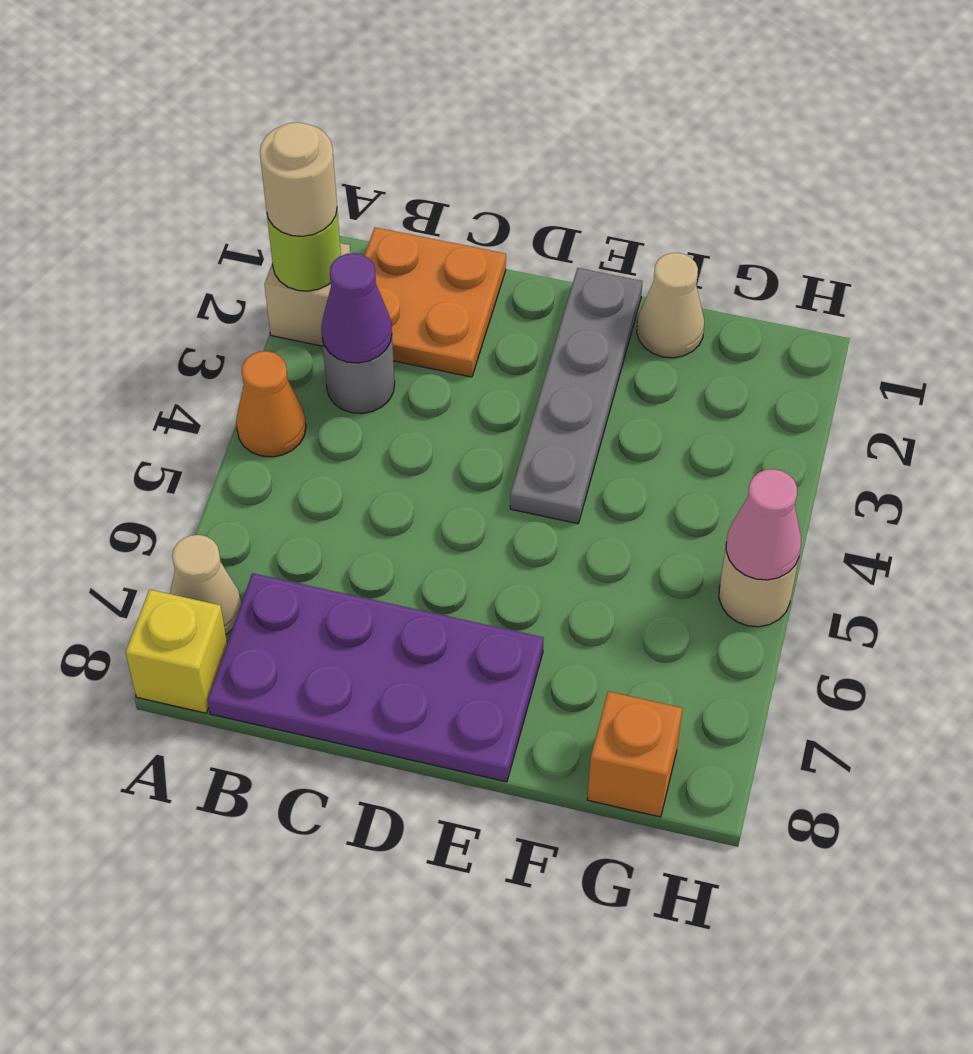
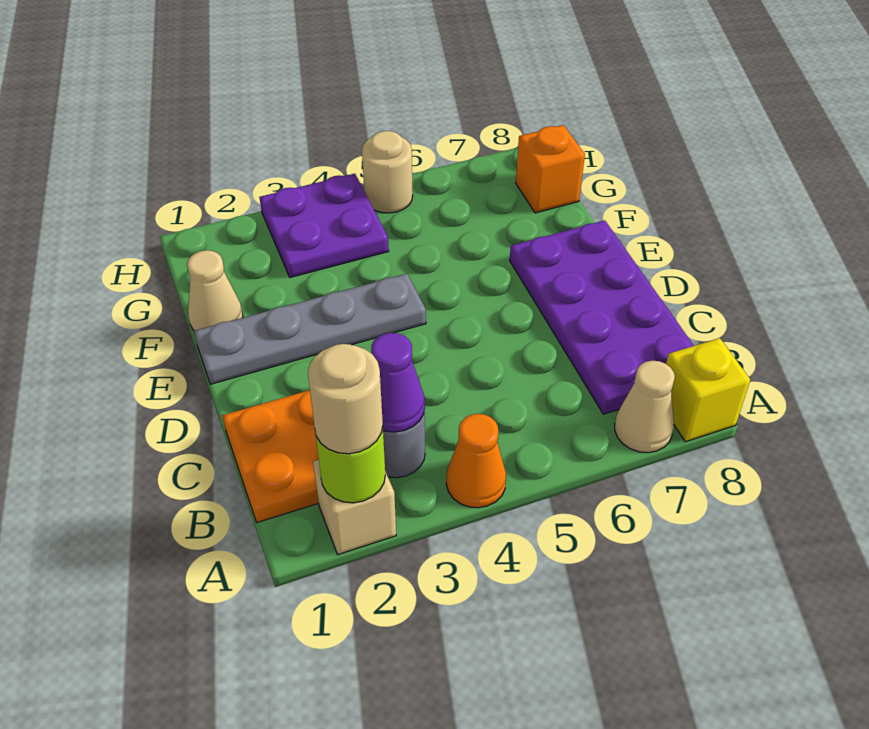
none -> purple plate G3:H4 level 1
pink cone H5 level 2 -> none

